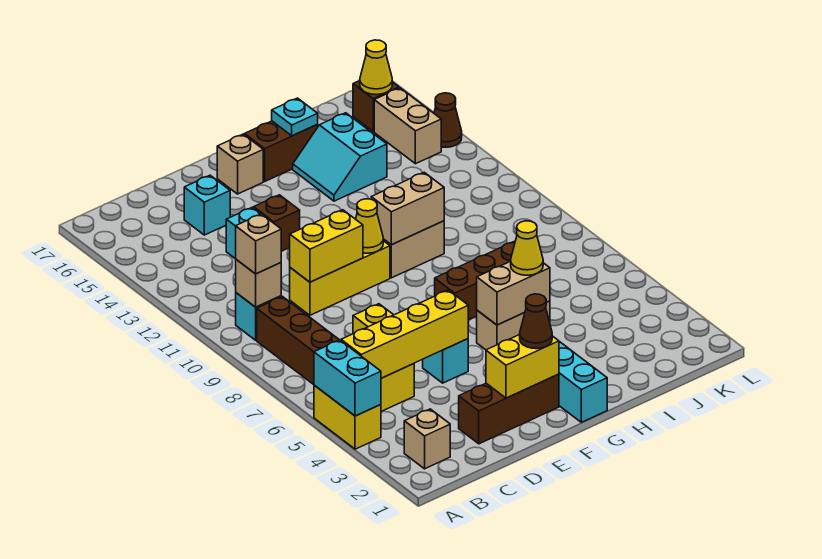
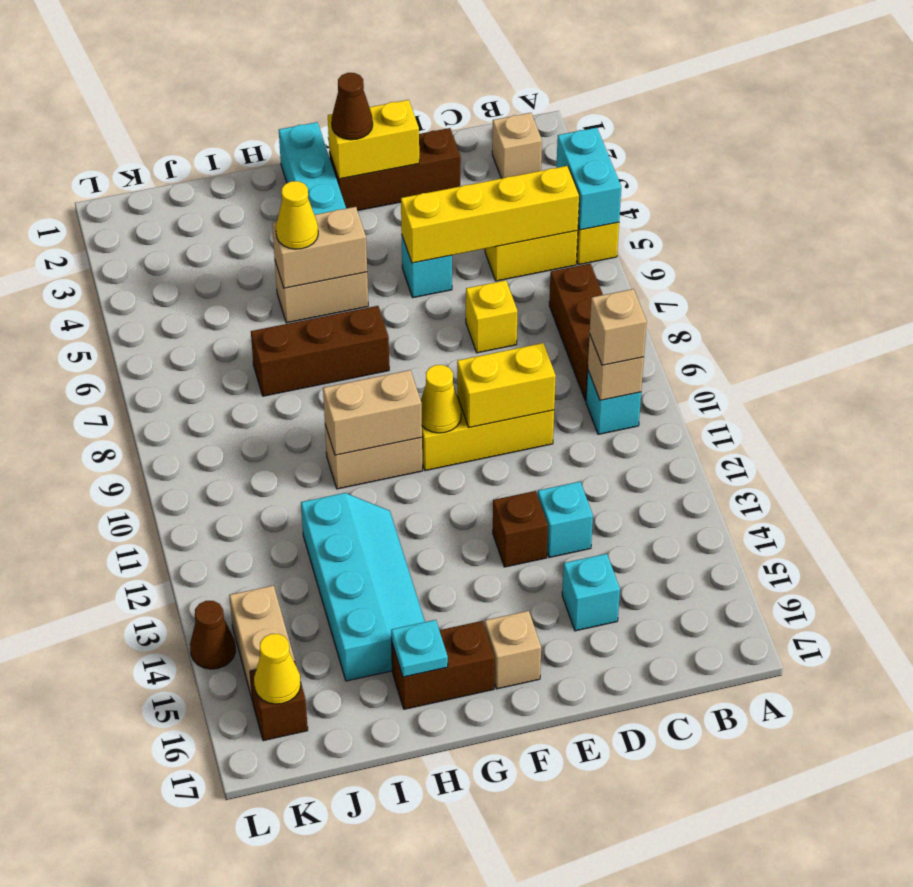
cyan slope H14:I15 level 1 top I -> cyan slope H12:I15 level 1 top I

